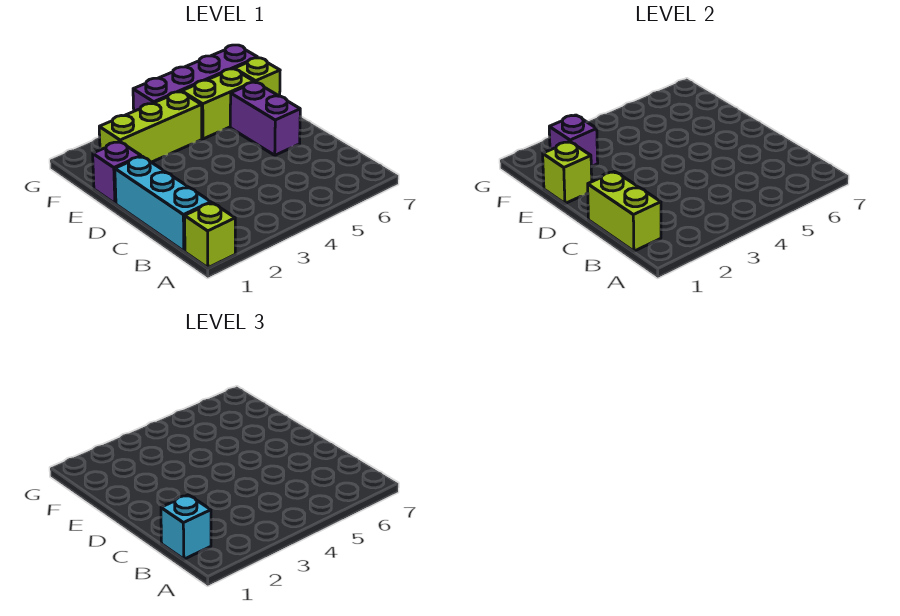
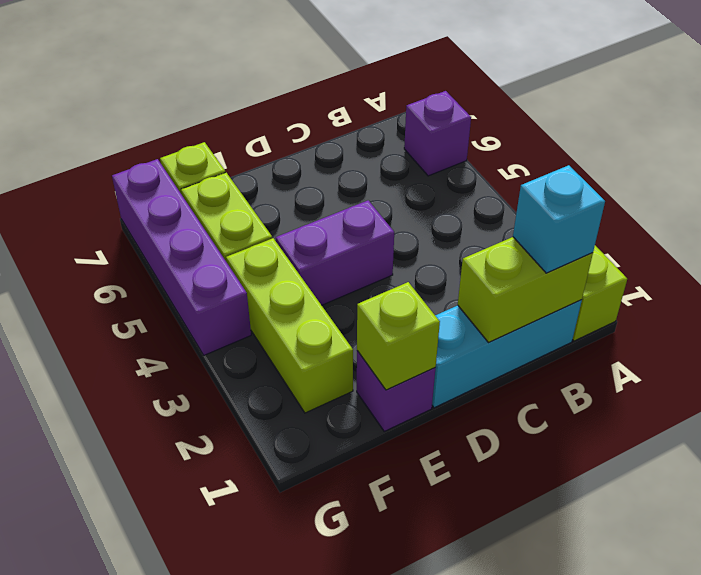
purple brick D6:E6 level 1 -> purple brick D4:E4 level 1
purple brick F2 level 2 -> purple brick A6 level 1

